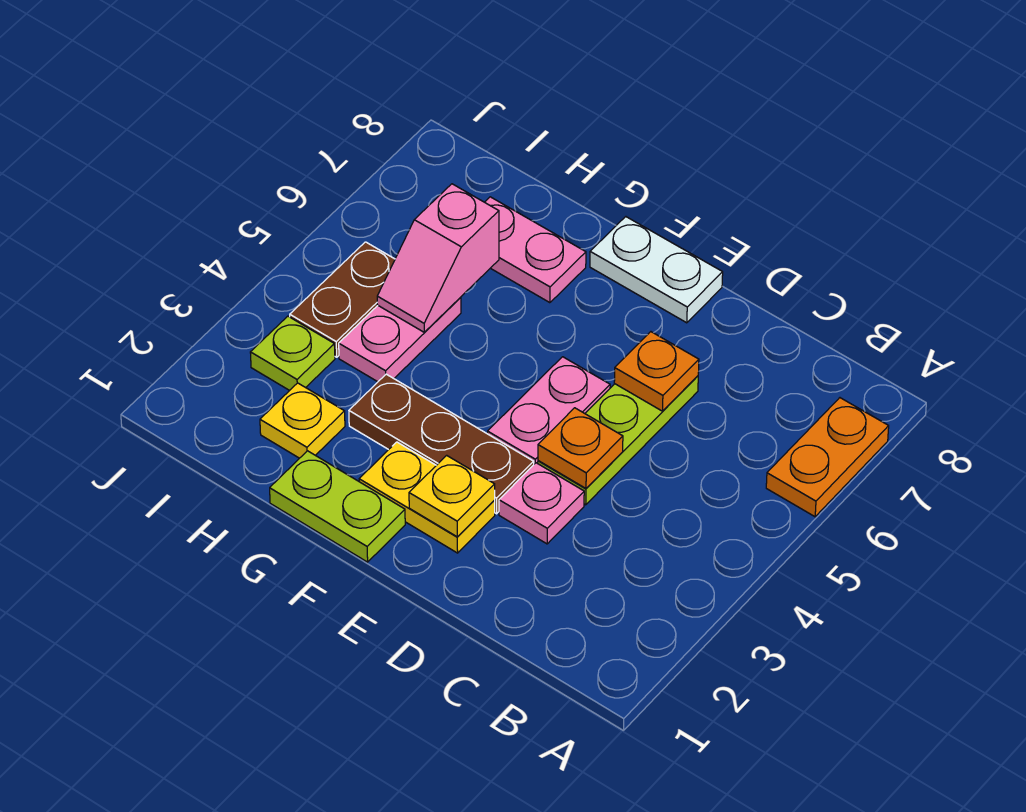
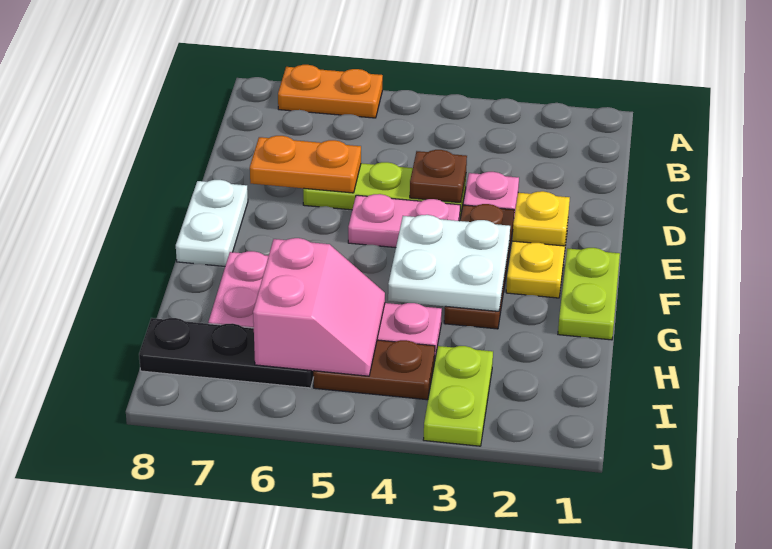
orange plate D4 level 2 -> brown plate D4 level 2
orange plate D6 level 2 -> orange plate D6:D7 level 2
none -> white plate F3:G4 level 2
yellow plate H2 level 1 -> none
pink slope H5:H6 level 2 top 6 -> pink slope H5:I6 level 2 top 6
lime plate I3 level 1 -> lime plate I3:J3 level 1
none -> black plate I6:I8 level 1

